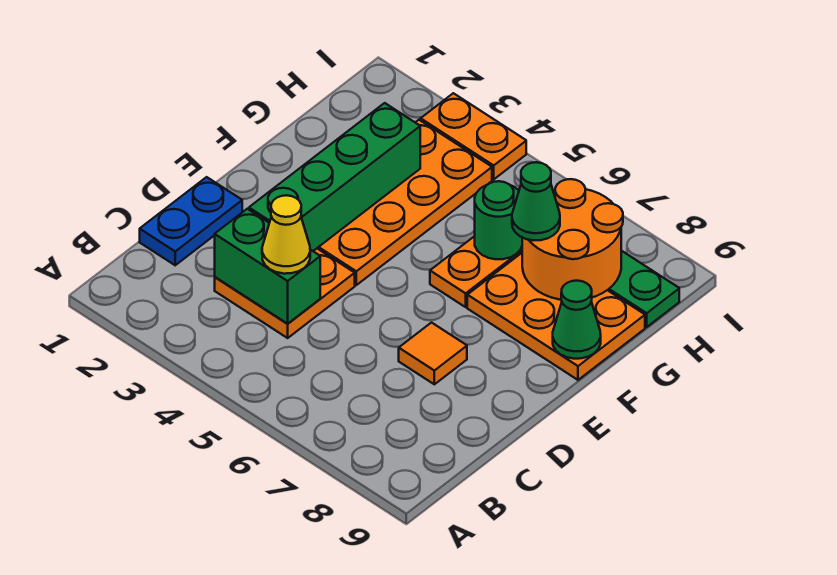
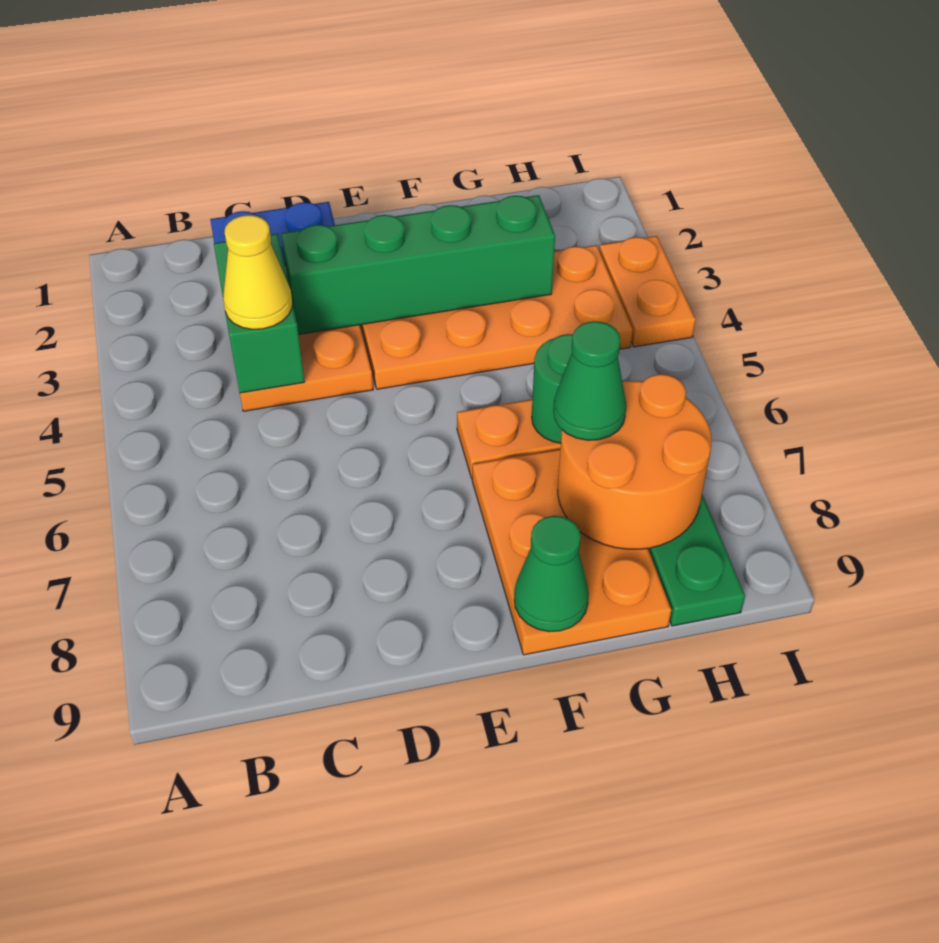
orange tile D7 level 1 -> none

